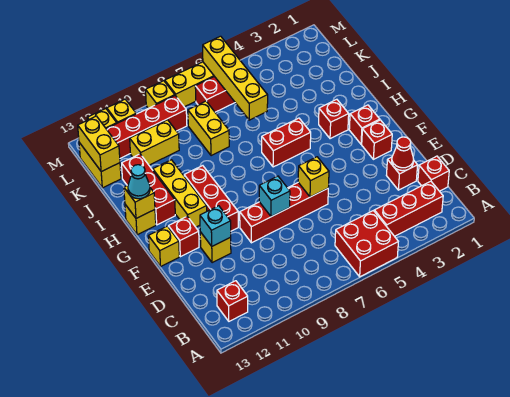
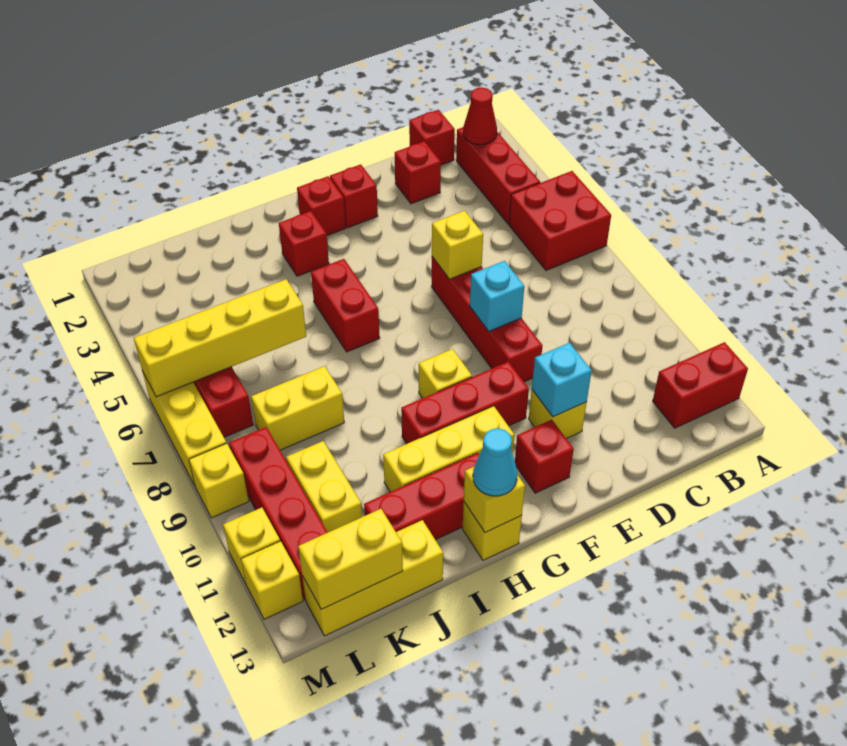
red brick B12 level 1 -> red brick A12:B12 level 1
red cone D2 level 2 -> red cone B2 level 2
yellow brick F13 level 1 -> yellow brick G9 level 1
yellow brick K13:L13 level 1 -> yellow brick J13:L13 level 1

